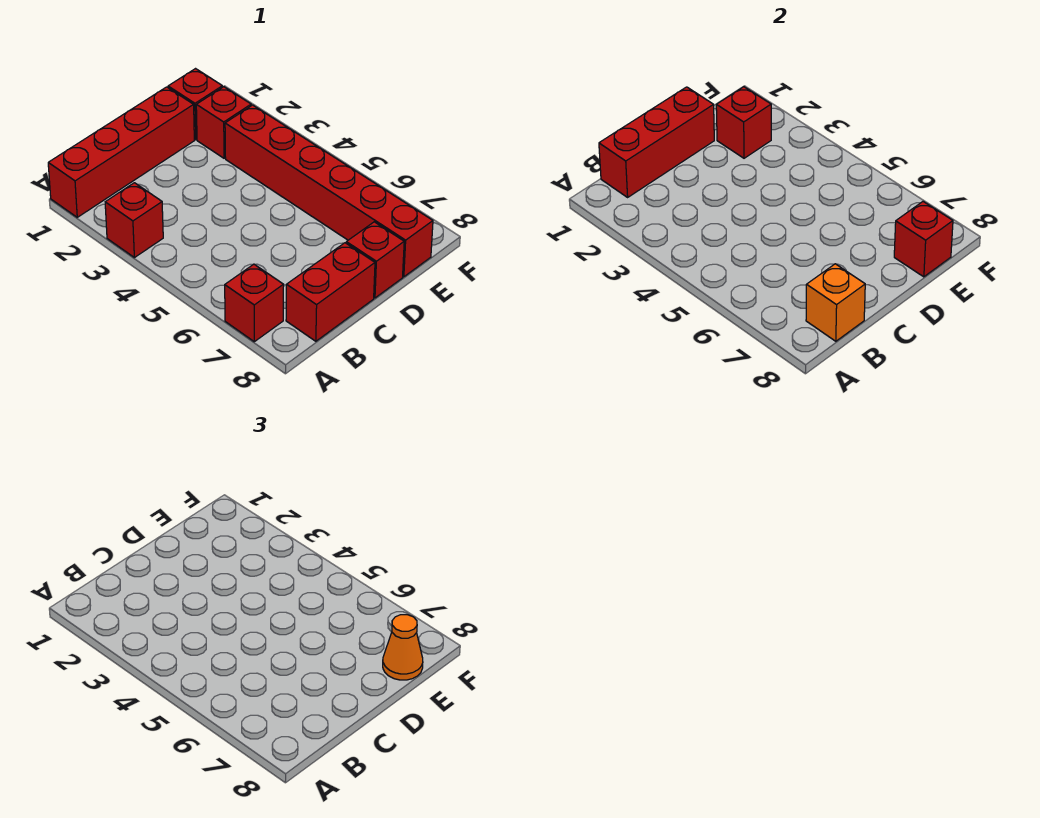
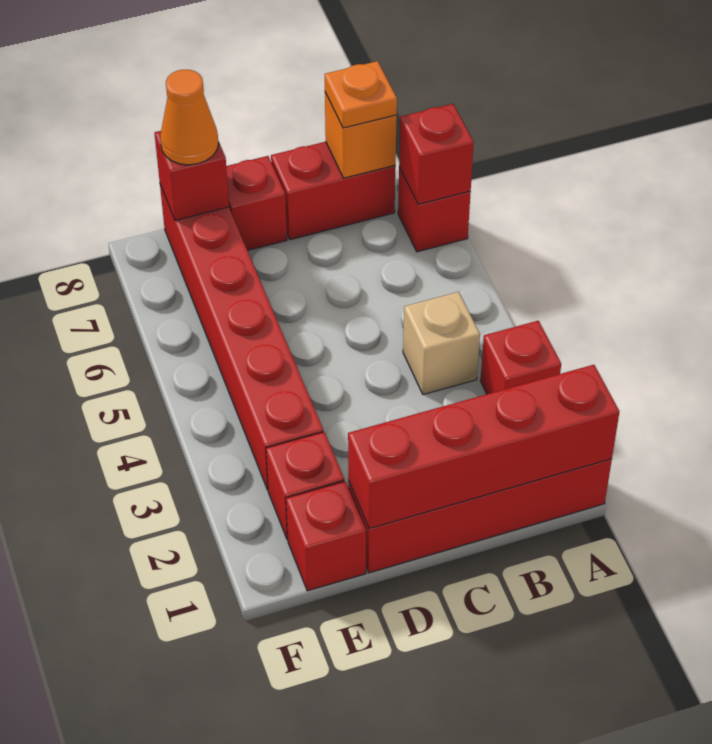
red brick B1:D1 level 2 -> red brick A1:D1 level 2
none -> tan brick B4 level 1
none -> orange plate B8 level 3
red brick E2 level 2 -> red brick A7 level 2

